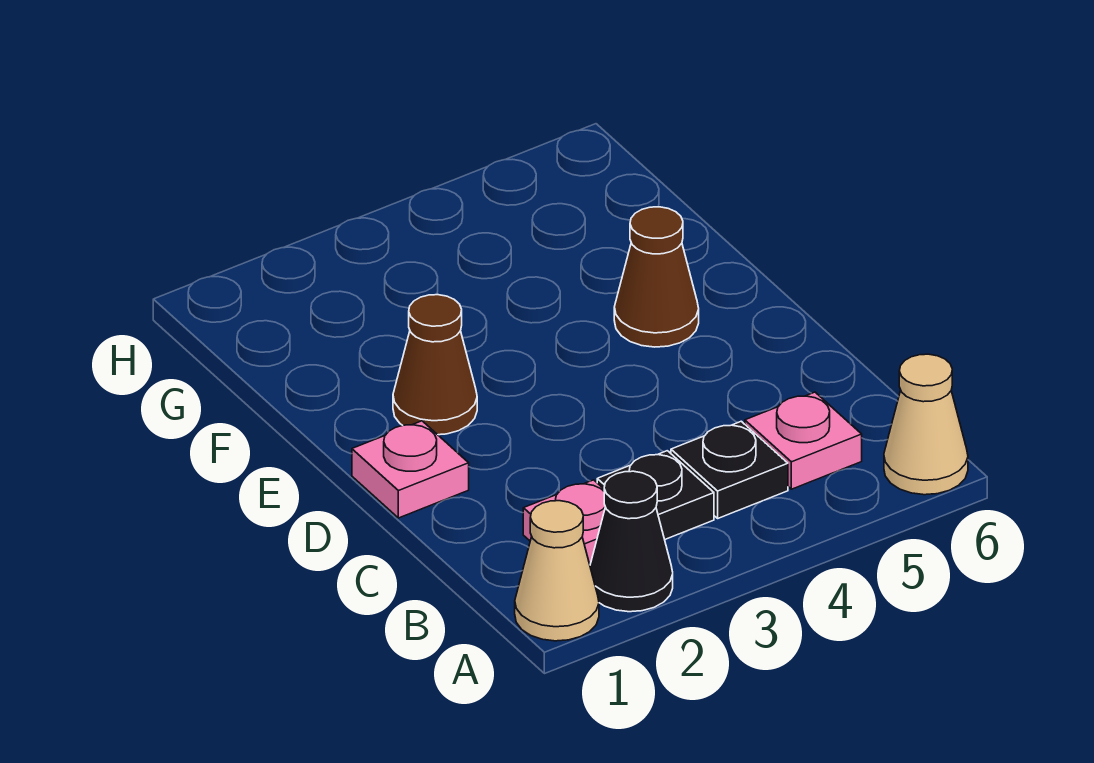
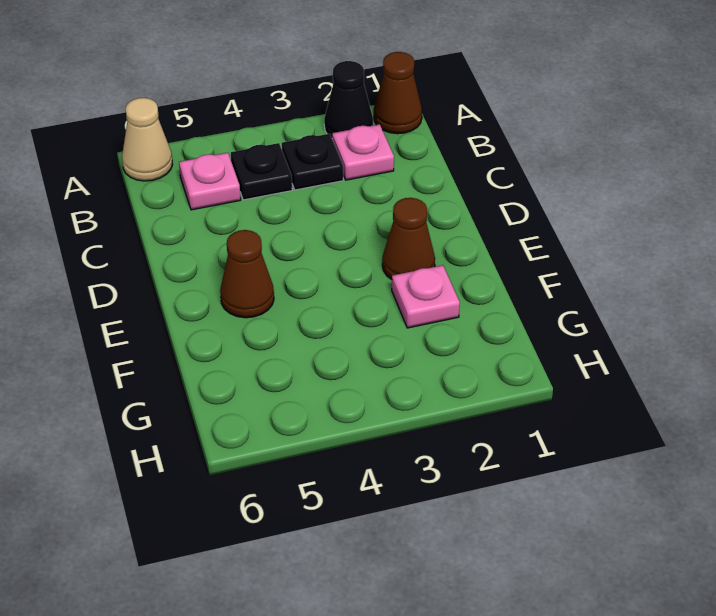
tan cone A1 level 1 -> brown cone A1 level 1
pink plate D1 level 1 -> pink plate F2 level 1

